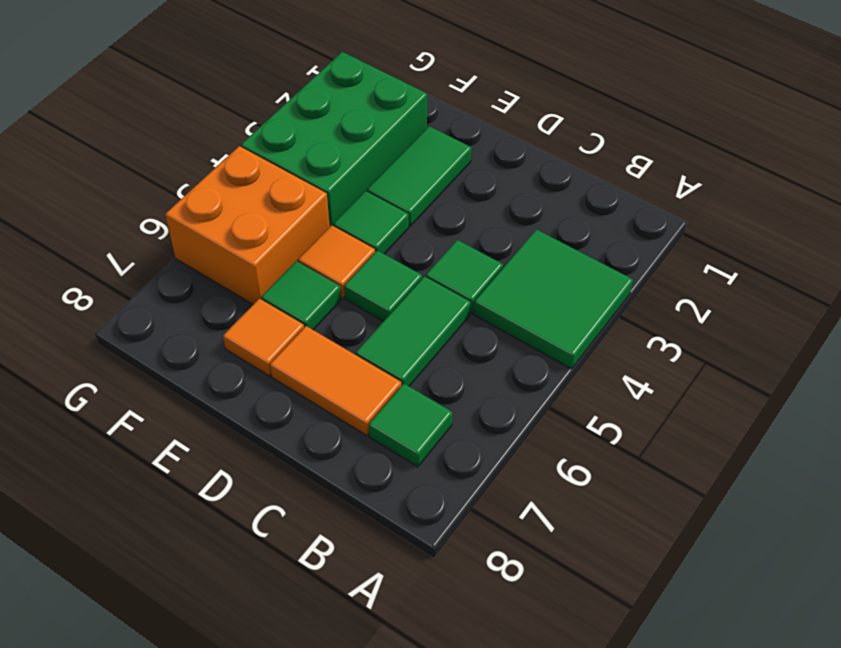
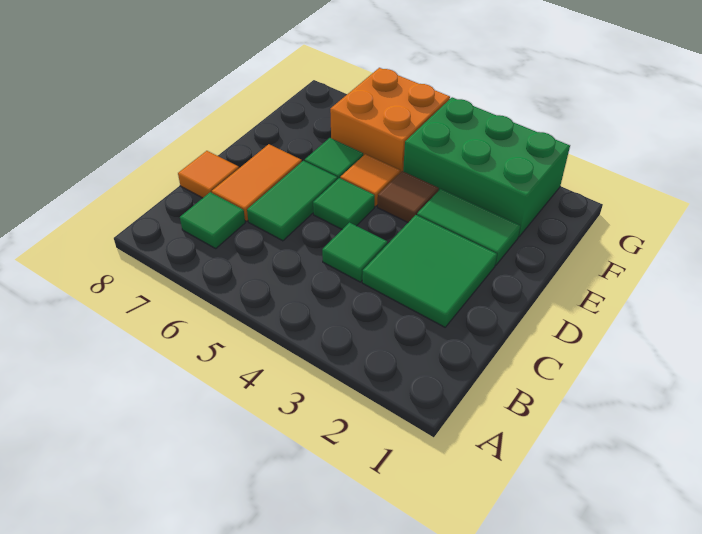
green tile A3:B4 level 1 -> green tile C2:D3 level 1
green tile C5:C6 level 1 -> green tile C6:D6 level 1
green tile E4 level 1 -> brown tile E4 level 1
orange tile E7 level 1 -> orange tile C8 level 1

